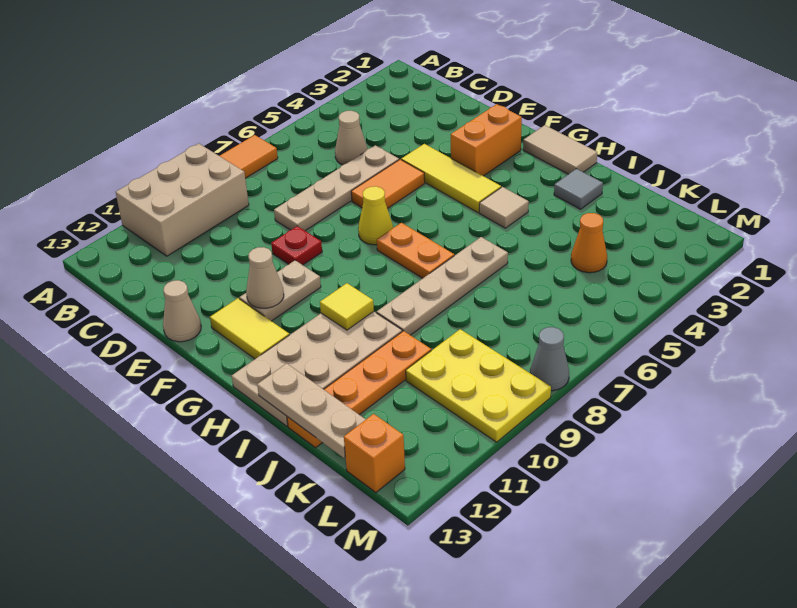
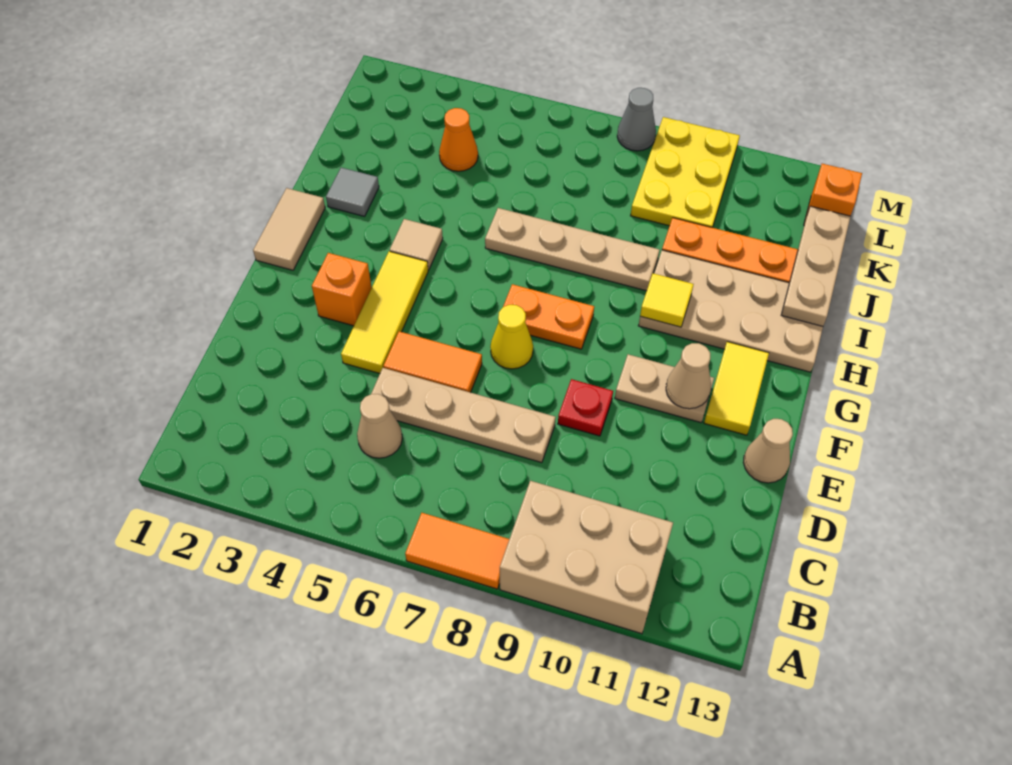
orange brick F2:F3 level 1 -> orange brick F3 level 1
orange plate G7:H7 level 1 -> orange plate G7:G8 level 1

